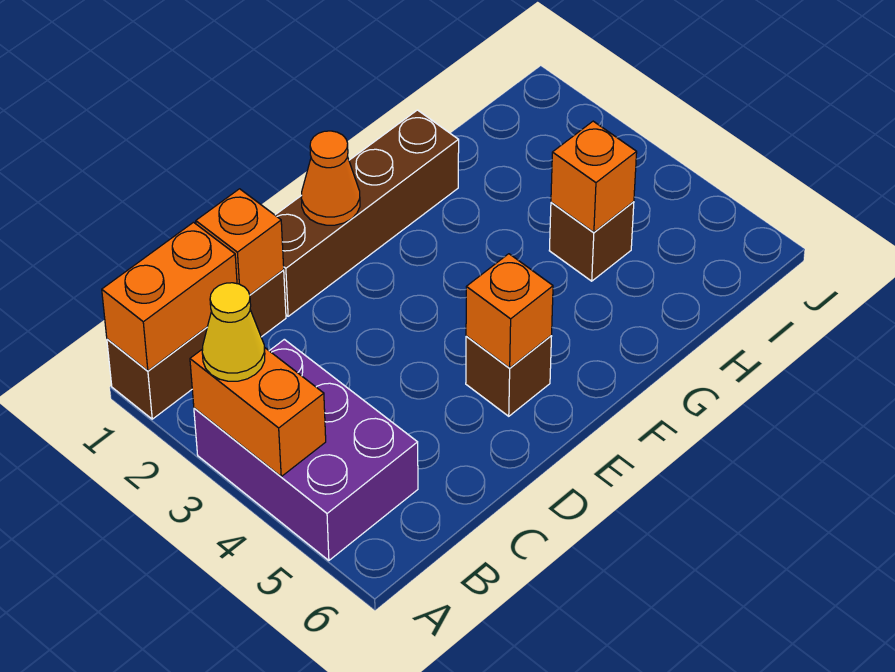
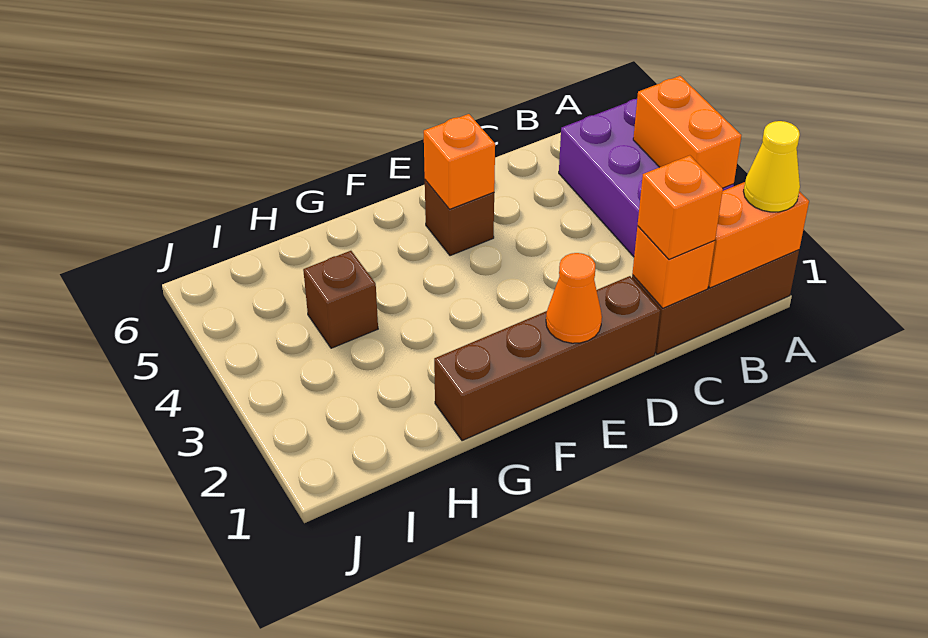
yellow cone A3 level 3 -> yellow cone A1 level 3
orange brick H4 level 2 -> orange brick C1 level 3

